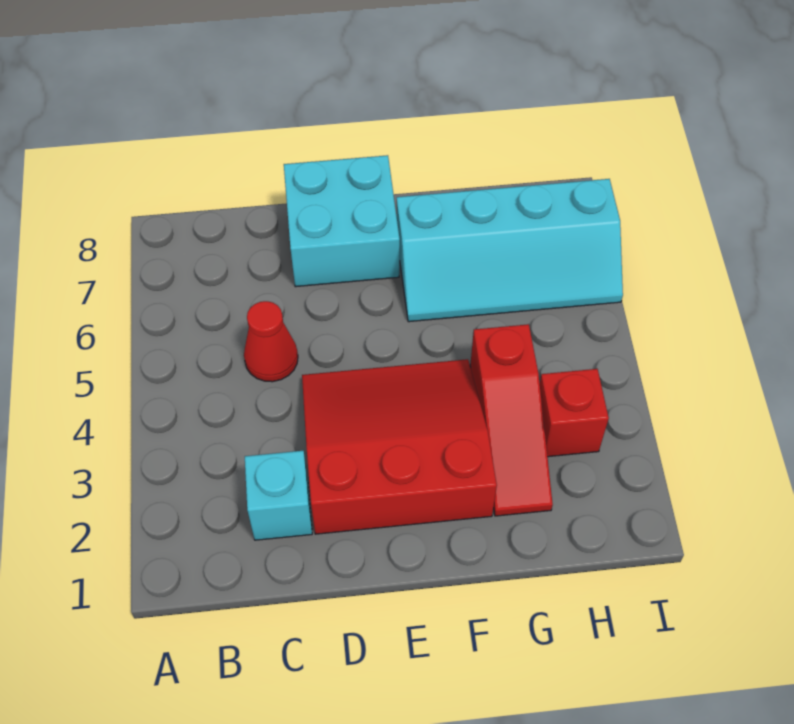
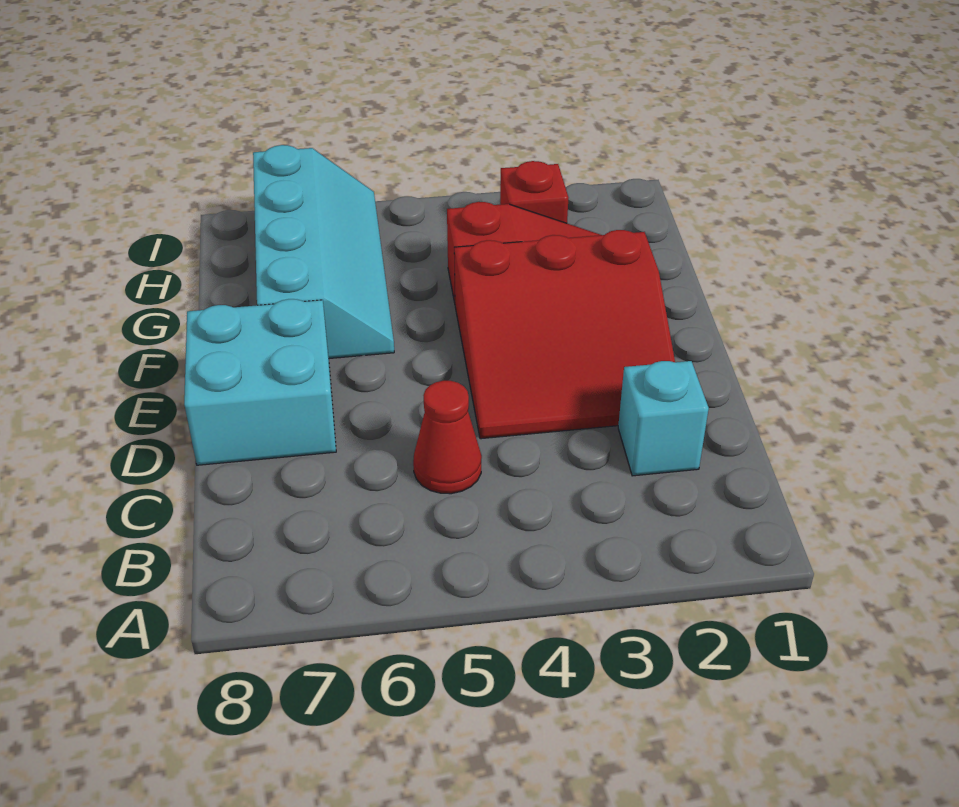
red slope D2:F4 level 1 top 2 -> red slope D2:F4 level 1 top F

